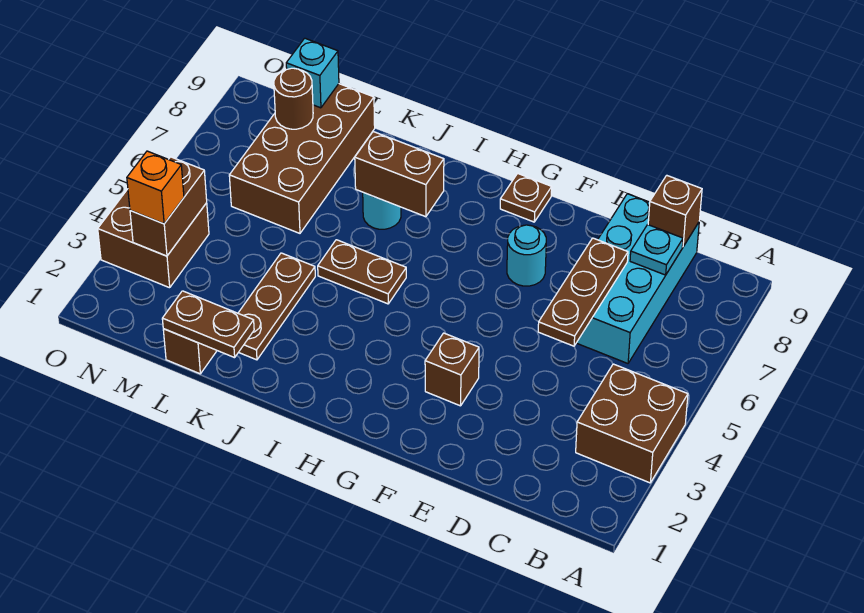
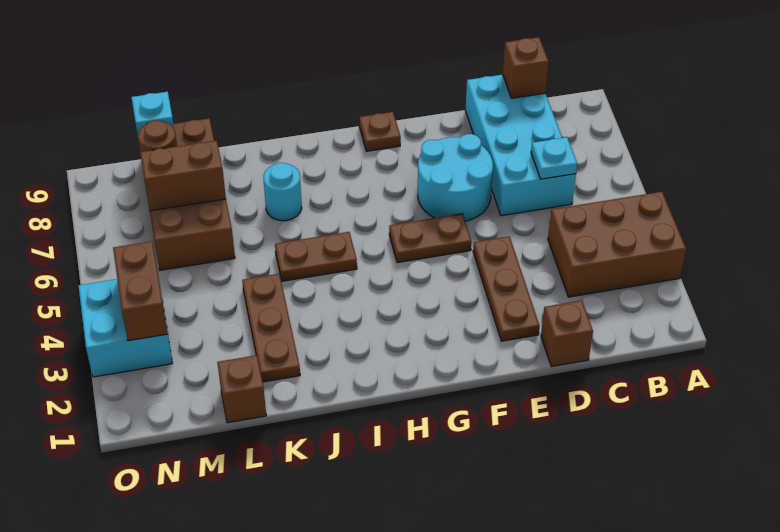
brown brick A3:B4 level 1 -> brown brick A3:C4 level 1
cyan plate C8 level 2 -> cyan plate C6 level 2
brown plate D5:D7 level 2 -> brown plate E2:E4 level 1
brown brick F3 level 1 -> brown brick D1 level 1
cyan round brick F7 level 1 -> cyan round brick E6:F7 level 1
brown brick I7:J7 level 2 -> brown brick L7:M7 level 2
brown plate K1:L1 level 2 -> brown plate F5:G5 level 1
brown brick N3:O4 level 1 -> cyan brick N3:O4 level 1
orange brick N3 level 3 -> none

